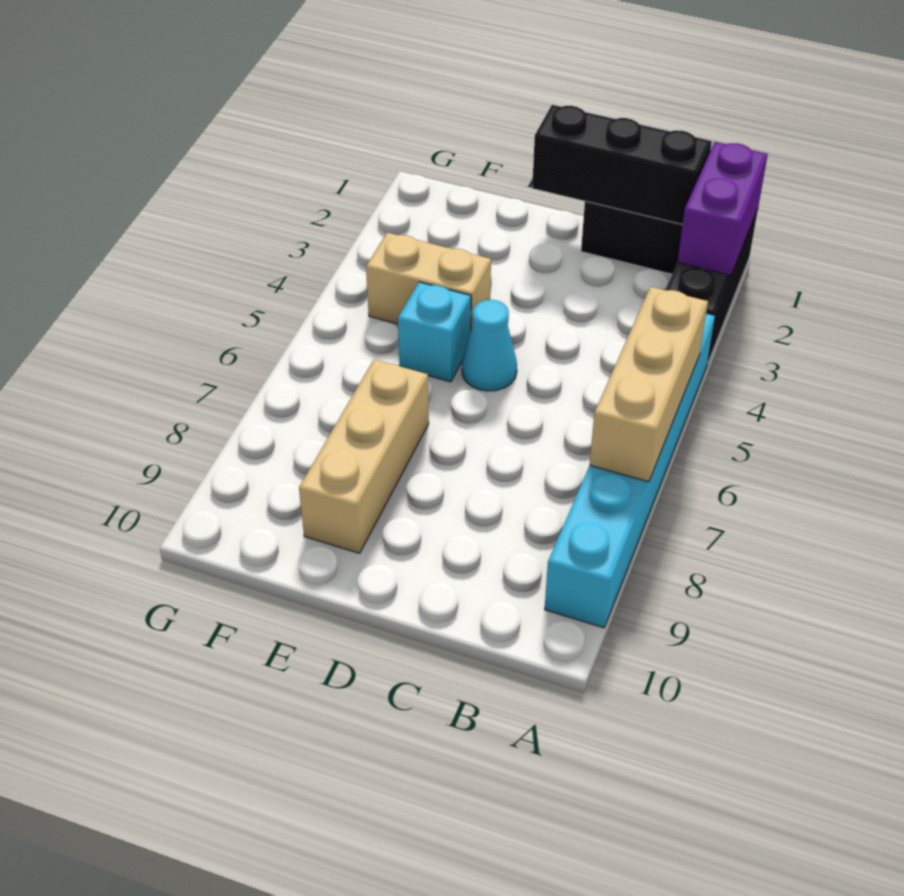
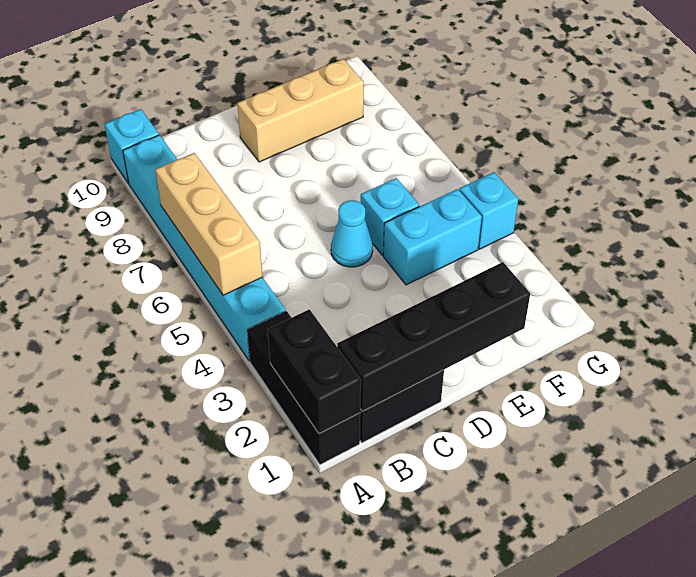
purple brick A1:A2 level 2 -> black brick A1:A2 level 2
none -> cyan brick A10 level 1
black brick B1:D1 level 2 -> black brick B1:E1 level 2
tan brick E4:F4 level 1 -> cyan brick E4:F4 level 1
tan brick E7:E9 level 1 -> tan brick D9:F9 level 1
none -> cyan brick G4 level 1

